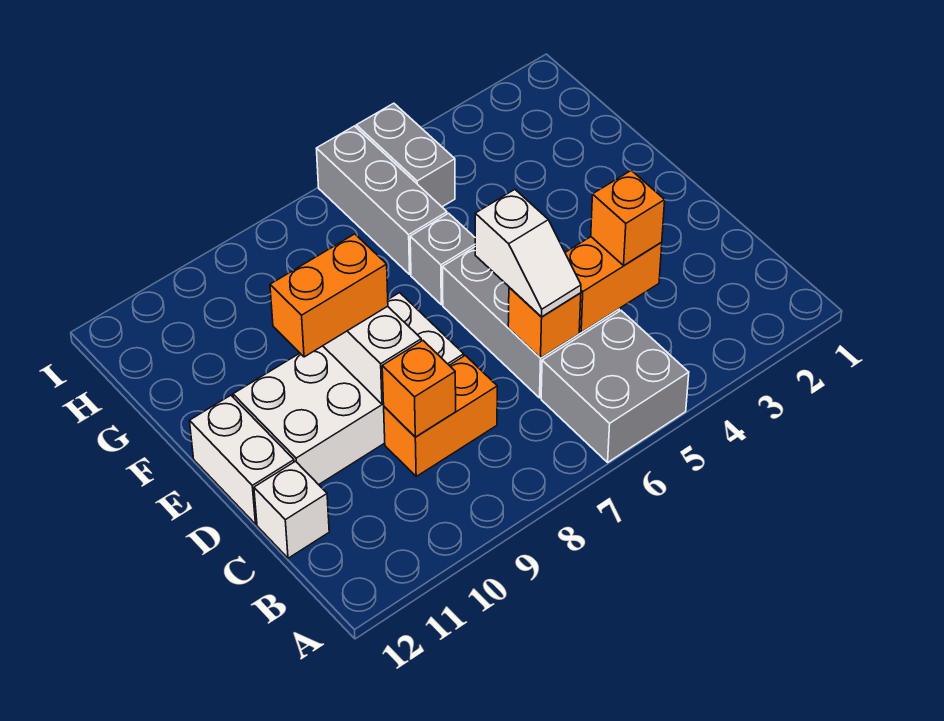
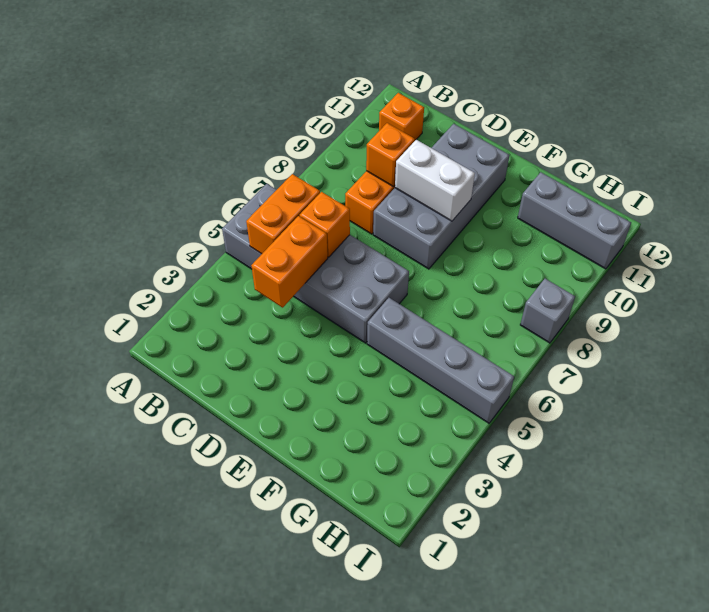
orange brick C4 level 3 -> orange brick B11 level 1
white slope C6:D6 level 3 top D -> none
white brick C12 level 1 -> none
white brick D8:E11 level 1 -> grey brick D8:E11 level 1
white brick D12:E12 level 1 -> none
orange brick E9:E10 level 3 -> orange brick B5:B6 level 2
grey brick F6 level 1 -> grey brick I8 level 1
grey brick G6:I6 level 1 -> grey brick G11:I11 level 1
grey brick H5:I5 level 1 -> grey brick F5:I5 level 1

